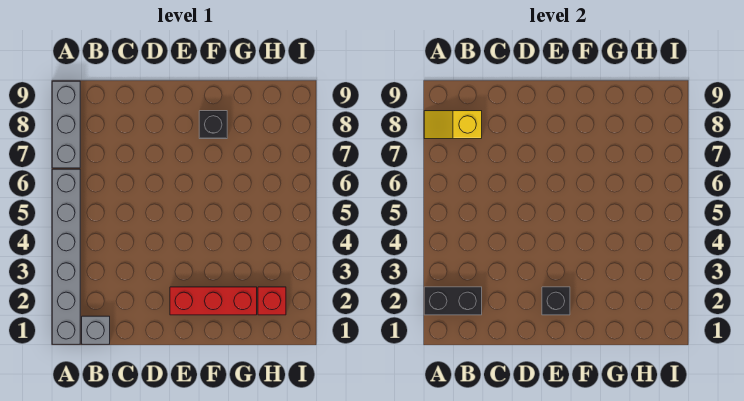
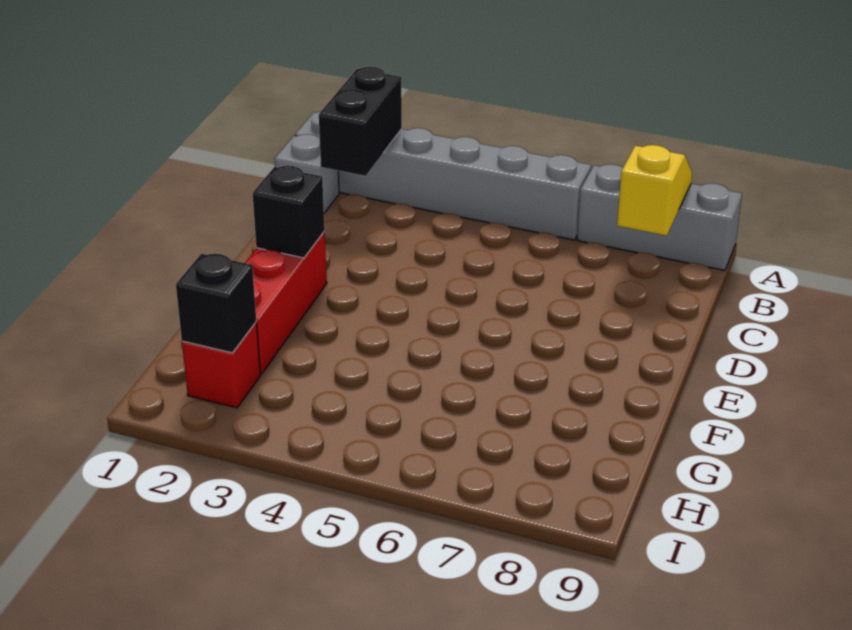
black brick F8 level 1 -> black brick H2 level 2

